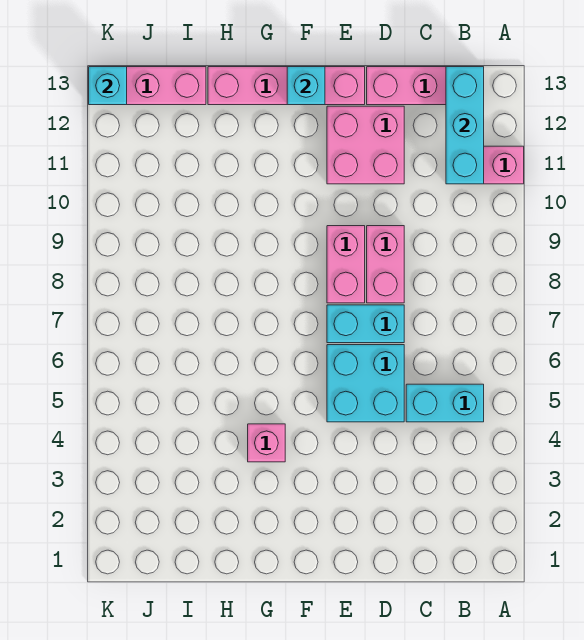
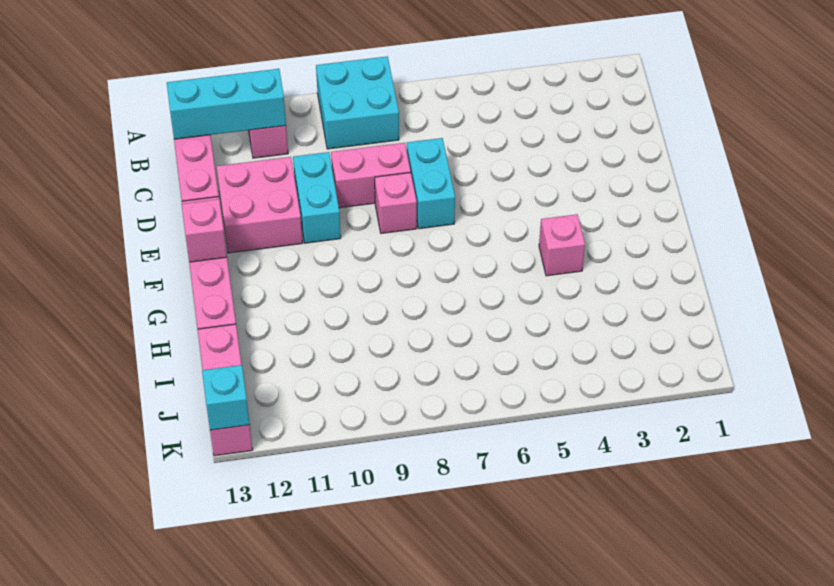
cyan brick B5:C5 level 1 -> cyan brick D10:E10 level 1
cyan brick D5:E6 level 1 -> cyan brick A8:B9 level 1
pink brick E8:E9 level 1 -> pink brick E8 level 1
cyan brick F13 level 2 -> pink brick F13 level 2

